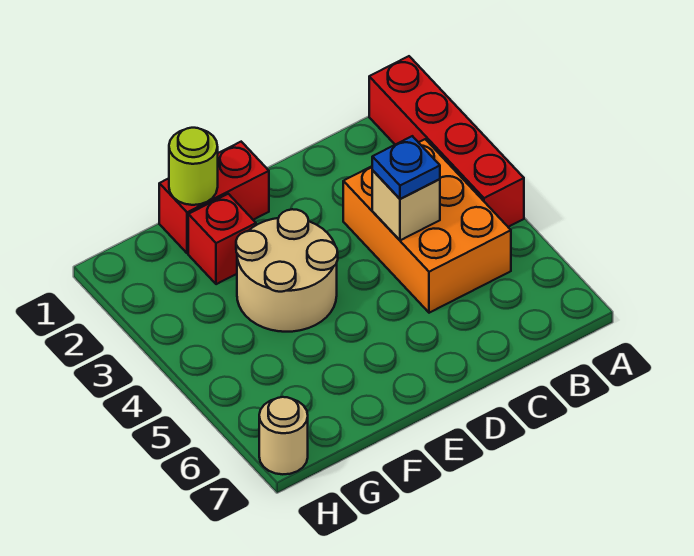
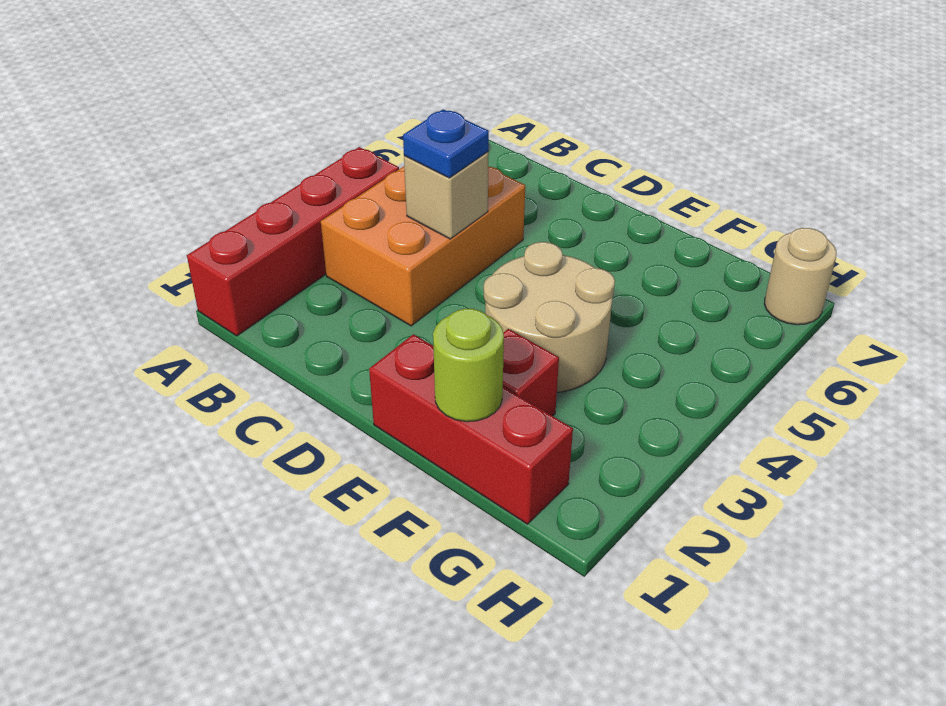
red brick E1:F1 level 1 -> red brick E1:G1 level 1

